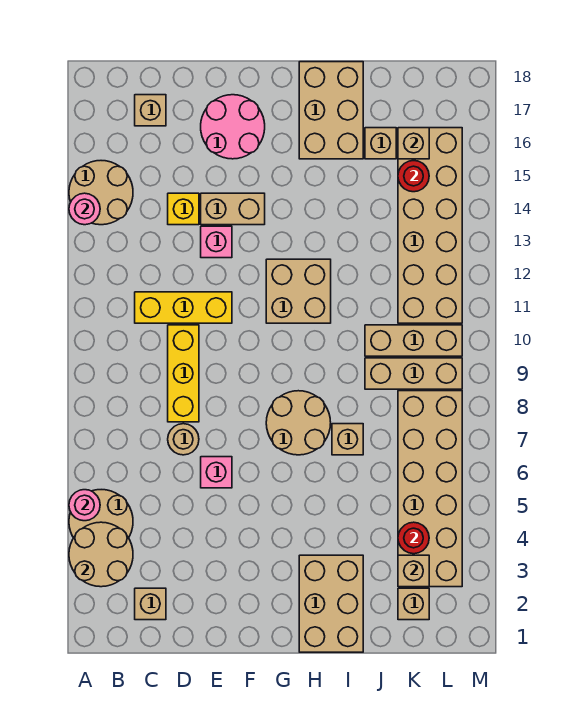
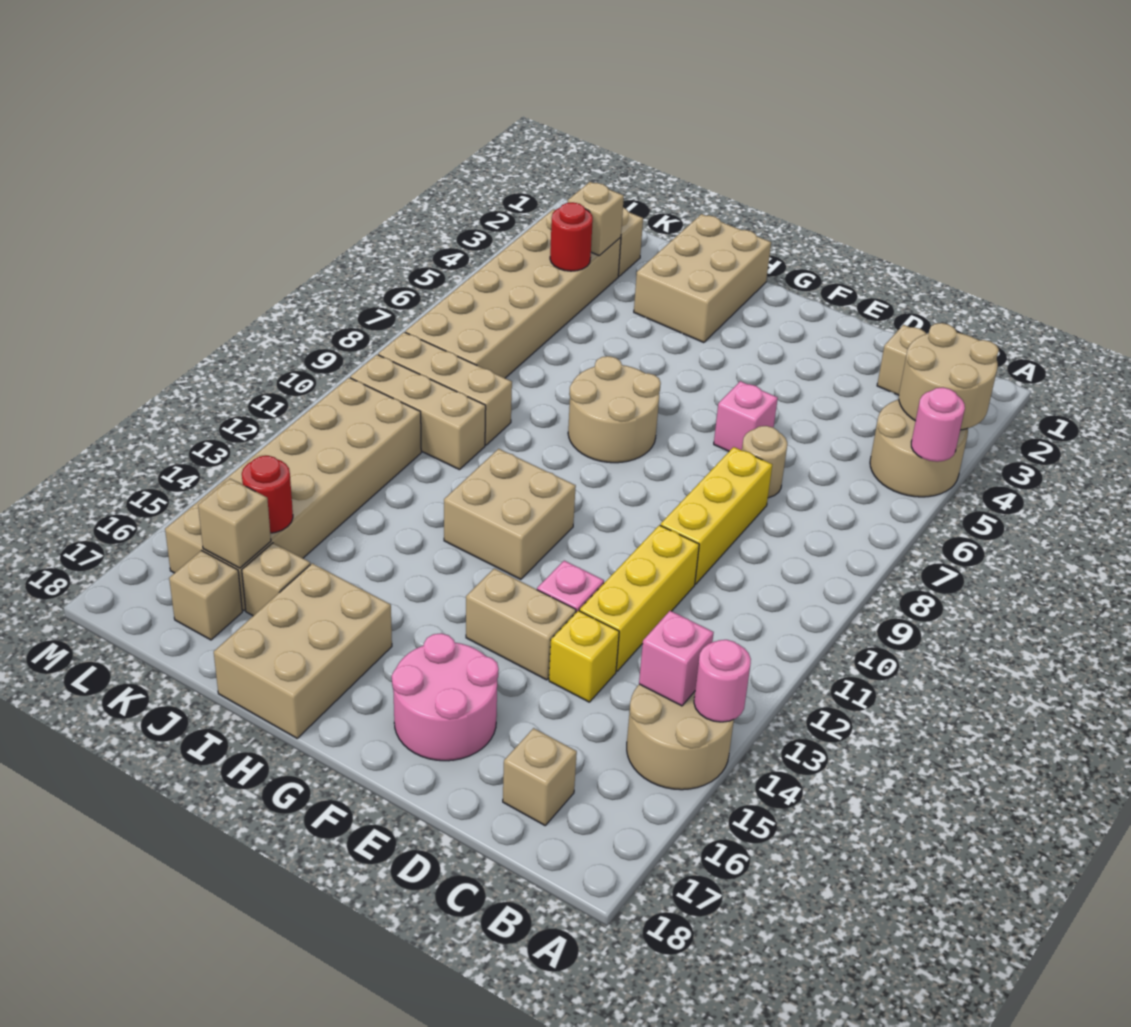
none -> pink brick B14 level 2
yellow brick C11:E11 level 1 -> yellow brick D11:D13 level 1
tan brick I7 level 1 -> tan brick K17 level 1

